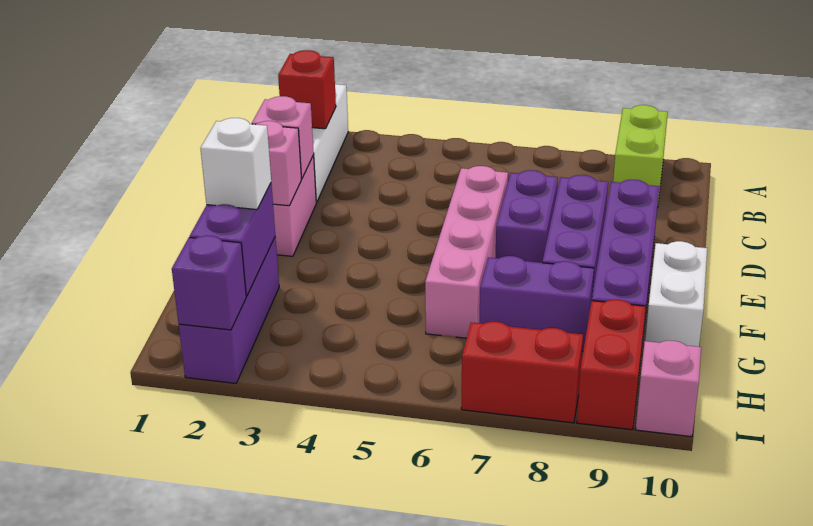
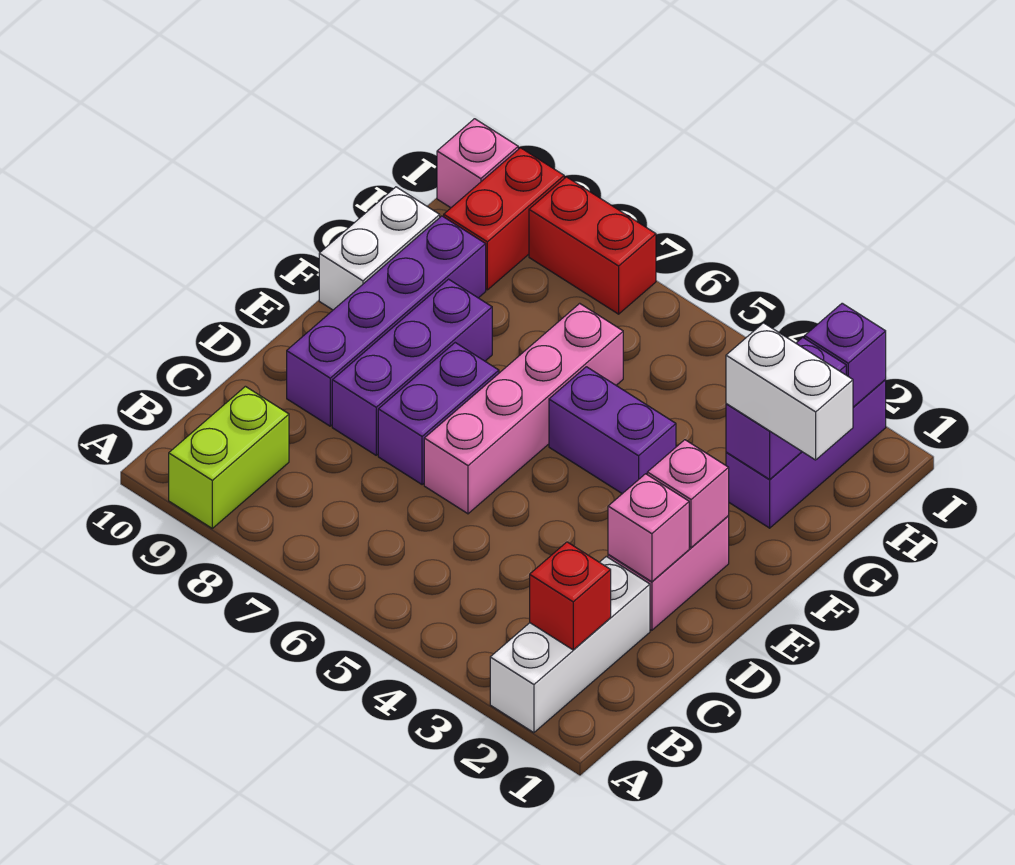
white brick G2 level 3 -> white brick G1:G2 level 3
purple brick G7:G8 level 1 -> purple brick F4:F5 level 1

